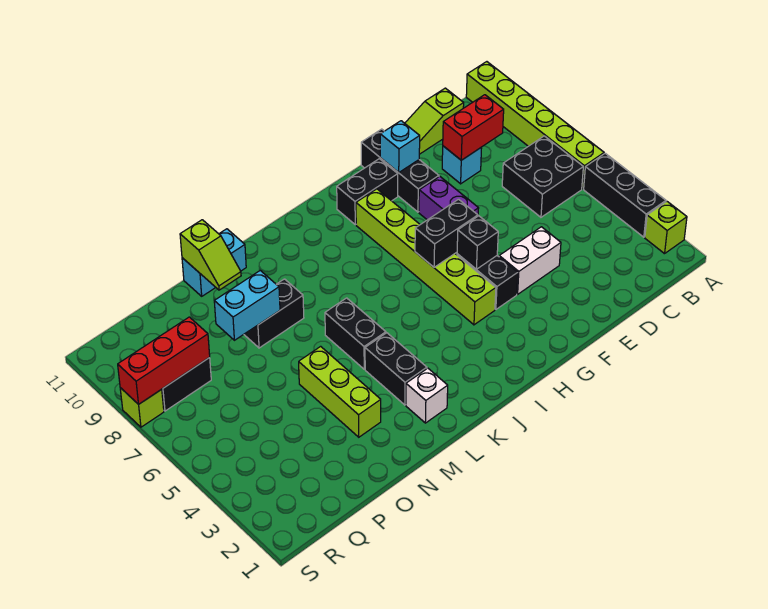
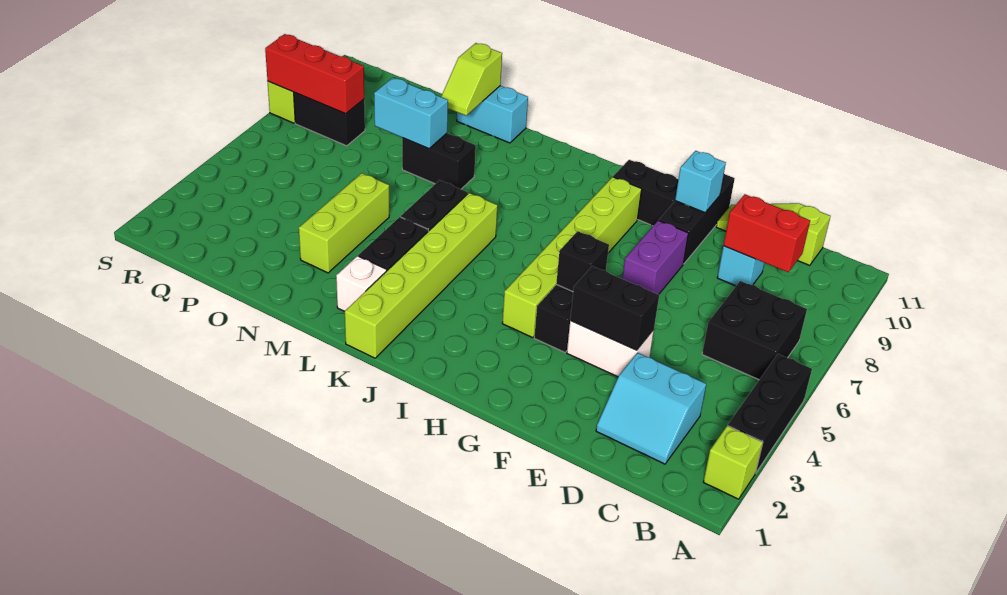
lime brick A6:A11 level 1 -> lime brick K1:K6 level 1
none -> cyan slope C2:D3 level 1 top 3
black brick G6:H6 level 2 -> black brick E4:F4 level 2

